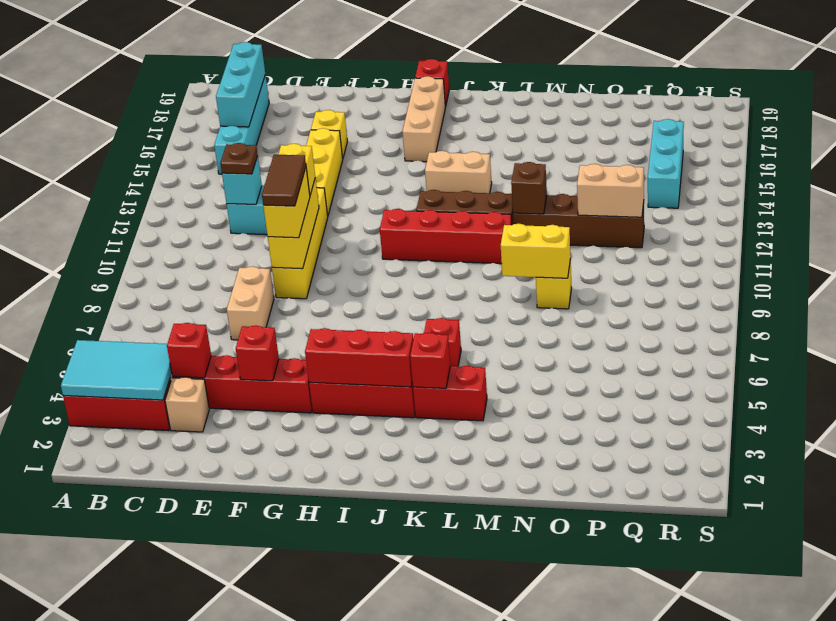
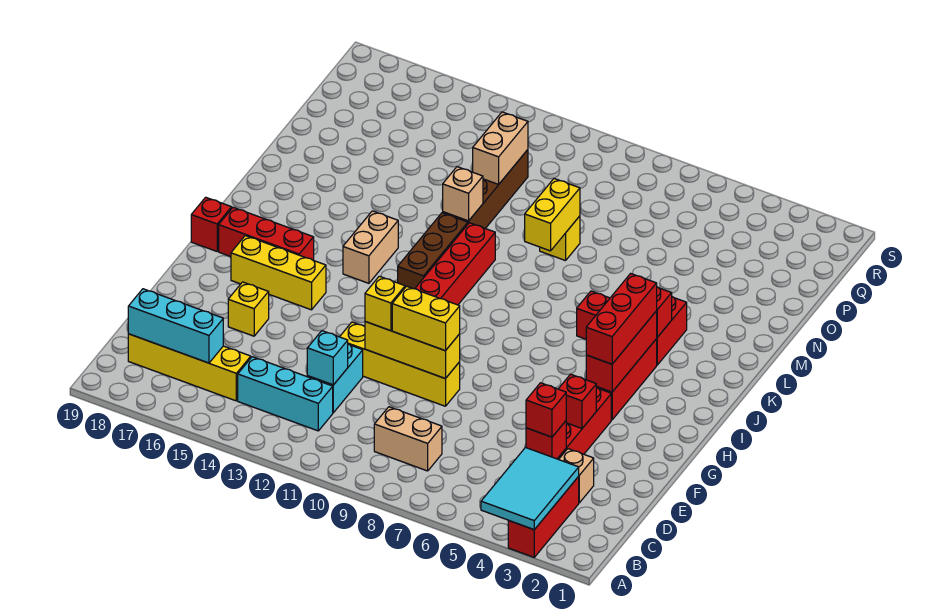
cyan brick C15:C18 level 1 -> yellow brick C15:C18 level 1
none -> red brick D4 level 3
brown plate D12 level 3 -> none
tan brick E7:E8 level 1 -> tan brick C8:C9 level 1
brown tile F9:F10 level 4 -> none
yellow brick F13:F15 level 1 -> yellow brick H15:H17 level 1
none -> red brick H4:J4 level 3
tan brick I16:I18 level 1 -> red brick I16:I18 level 1
brown brick M12 level 2 -> tan brick M12 level 2
cyan brick Q14:Q16 level 1 -> cyan brick C12:C14 level 1

